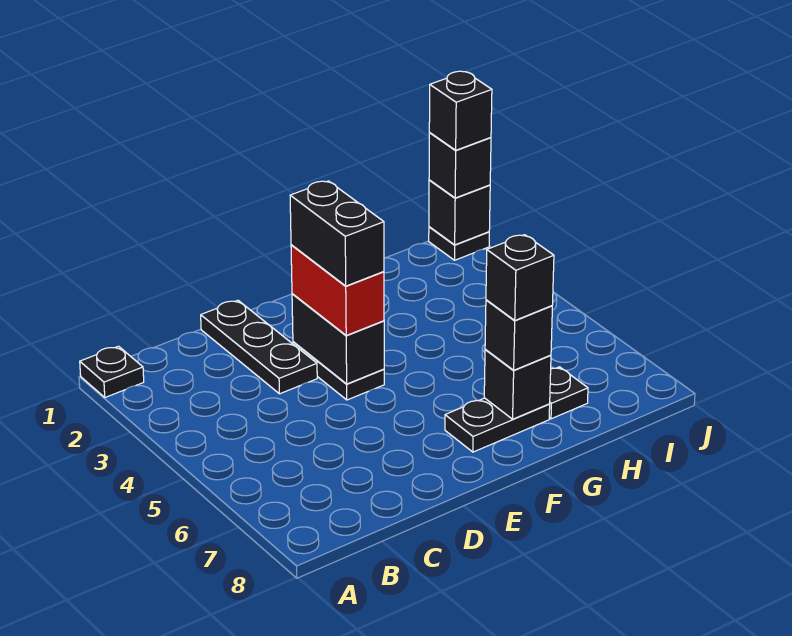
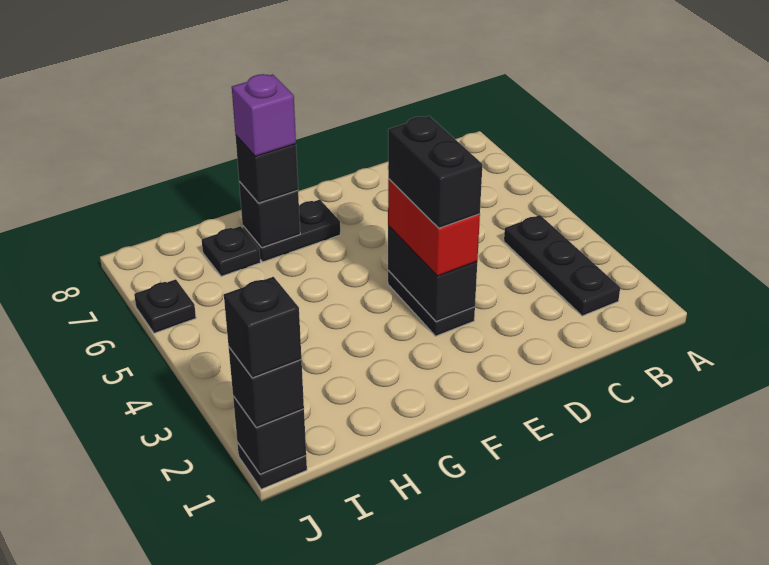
black plate A1 level 1 -> black plate J6 level 1
black plate D1:D3 level 1 -> black plate B2:B4 level 1
black brick G7 level 4 -> purple brick G7 level 4

